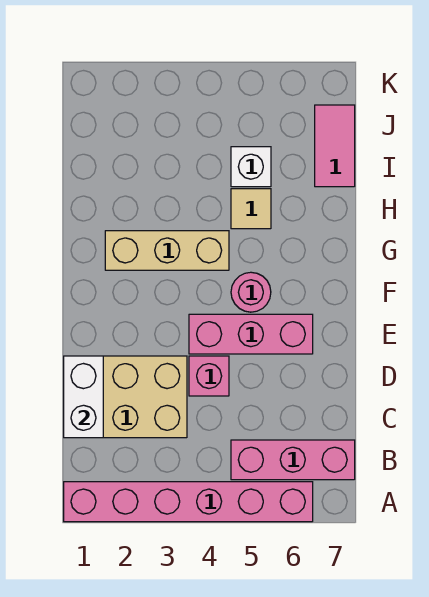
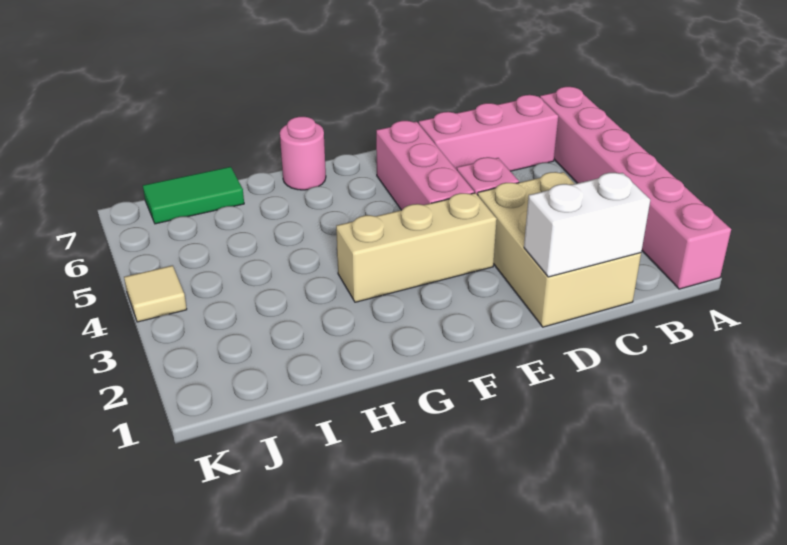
pink brick B5:B7 level 1 -> pink brick B6:D6 level 1
pink round brick F5 level 1 -> pink round brick G7 level 1
tan brick G2:G4 level 1 -> tan brick E3:G3 level 1
tan tile H5 level 1 -> tan tile K4 level 1
white brick I5 level 1 -> none
pink tile I7:J7 level 1 -> green tile I7:J7 level 1

